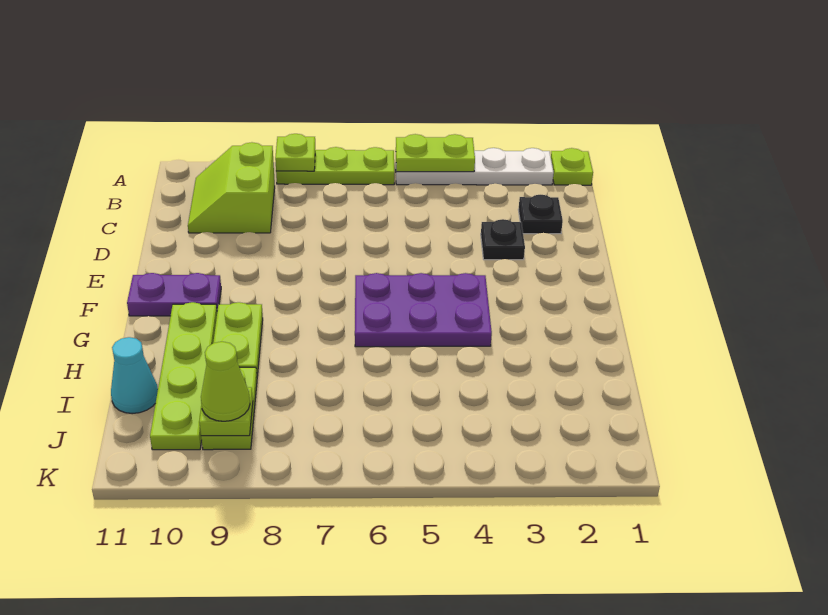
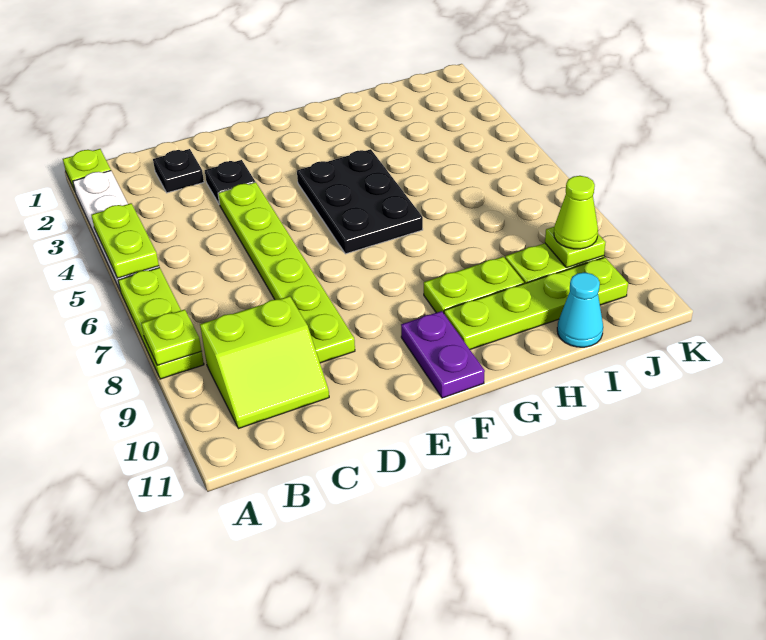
none -> lime plate D4:D9 level 1
purple plate F4:G6 level 1 -> black plate F4:G6 level 1

